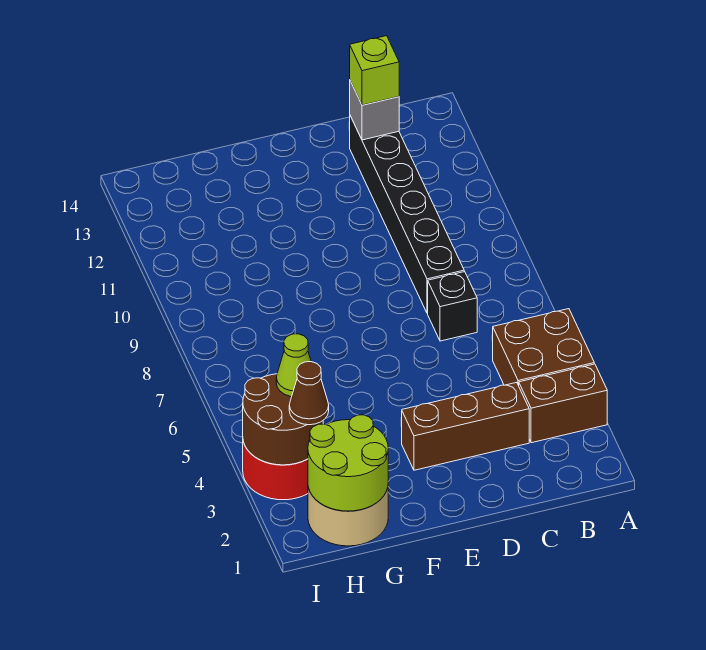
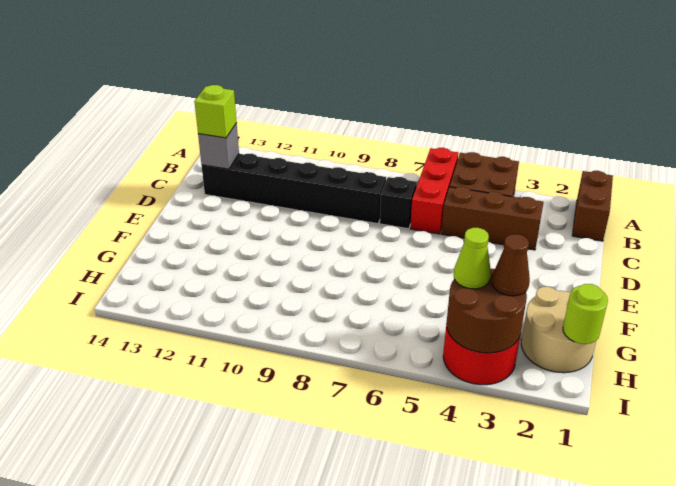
brown brick A3:B3 level 1 -> brown brick A1:B1 level 1
none -> red brick A6:C6 level 1
brown brick C3:E3 level 1 -> brown brick C3:C5 level 1
lime round brick G1:H2 level 2 -> lime round brick H1 level 2

